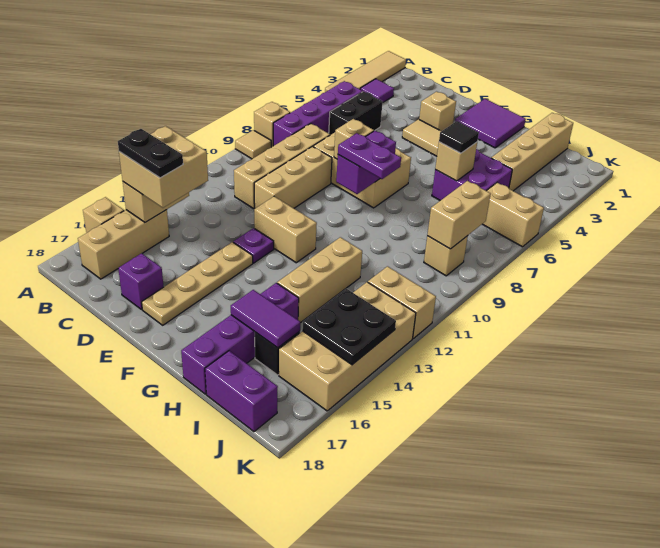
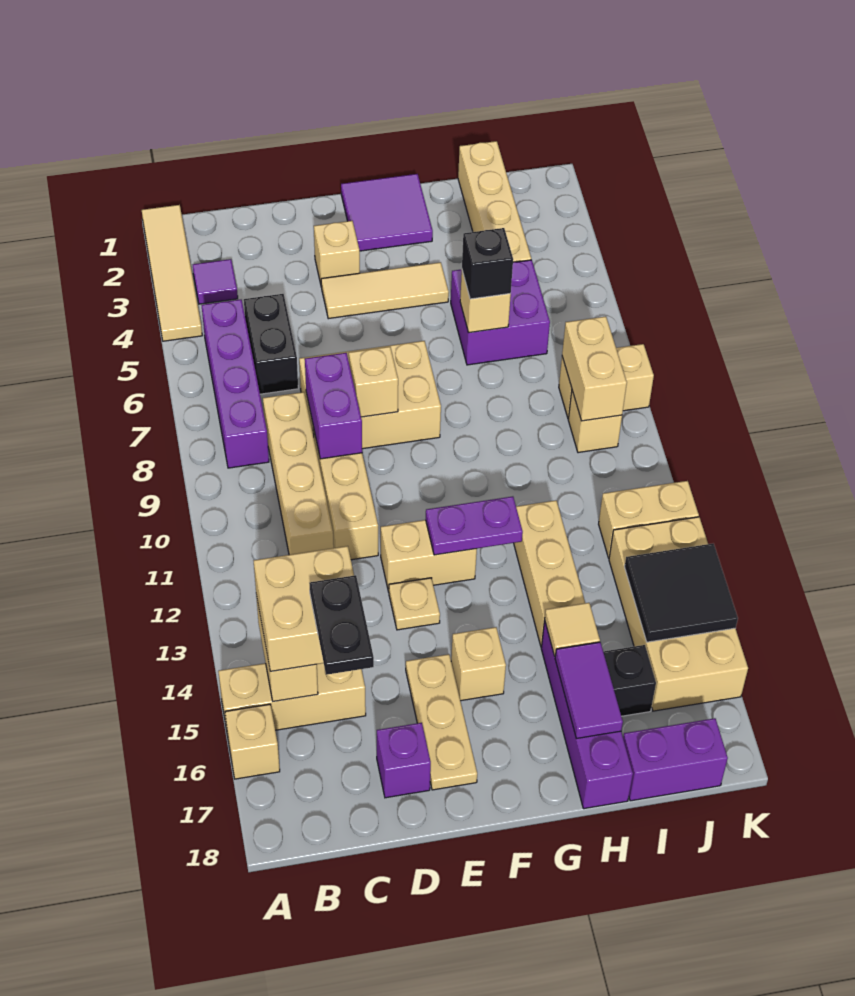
tan brick A8 level 1 -> tan brick F15 level 1
tan tile A9 level 1 -> tan tile H15 level 2
tan brick B15:B17 level 1 -> tan brick A15:C15 level 1
black plate B15:C15 level 4 -> black plate C15:C16 level 4
purple plate E13 level 1 -> tan plate E13 level 1
tan plate E14:E17 level 1 -> tan plate E15:E17 level 1
purple brick F8:F9 level 2 -> purple brick D8:D9 level 2
purple plate F9:G9 level 3 -> purple plate F12:G12 level 2
black tile H6 level 3 -> black brick H6 level 3
purple tile H16:I16 level 2 -> purple tile H16:H17 level 2
tan brick J6:K6 level 1 -> tan brick J8:K8 level 1
black plate J14:K15 level 2 -> black tile J14:K15 level 2

